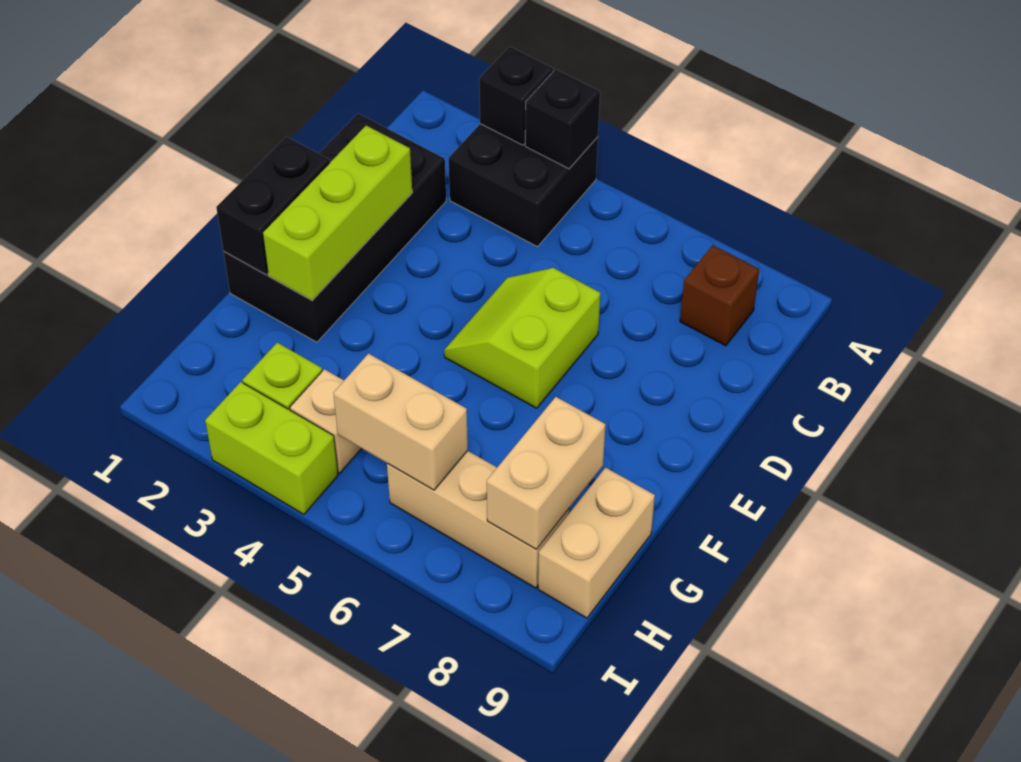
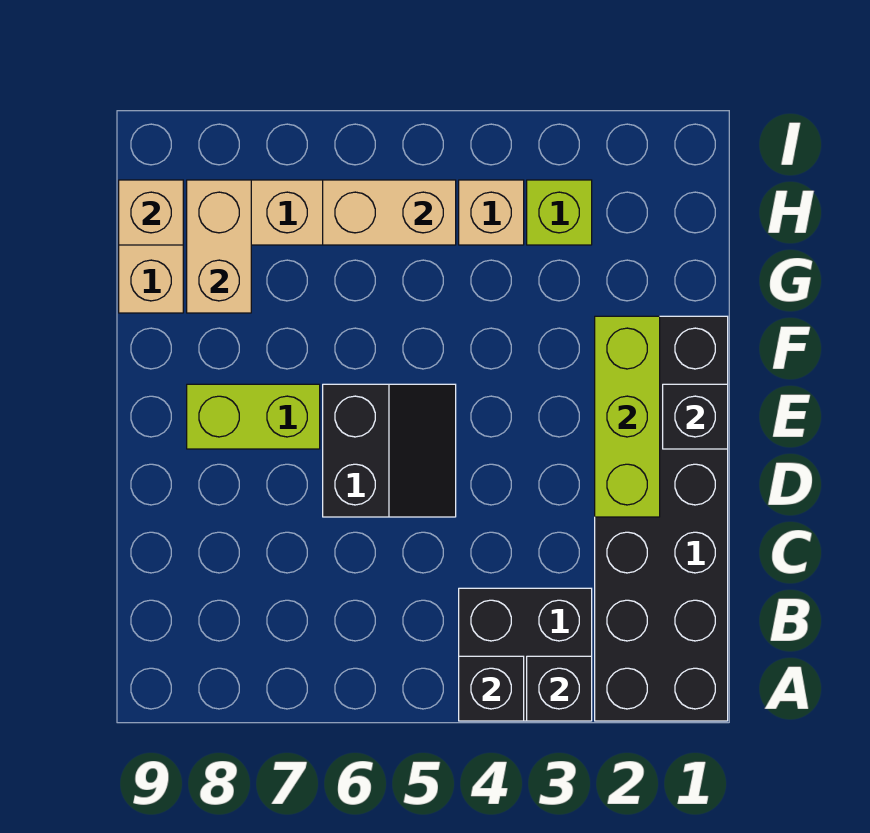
brown brick B8 level 1 -> none
black brick C1:F2 level 1 -> black brick A1:F2 level 1
lime slope D5:E6 level 1 top 6 -> black slope D5:E6 level 1 top 6
black brick E1:F1 level 2 -> black brick E1 level 2
none -> tan brick H9 level 2
lime brick I3:I4 level 1 -> lime brick E7:E8 level 1

